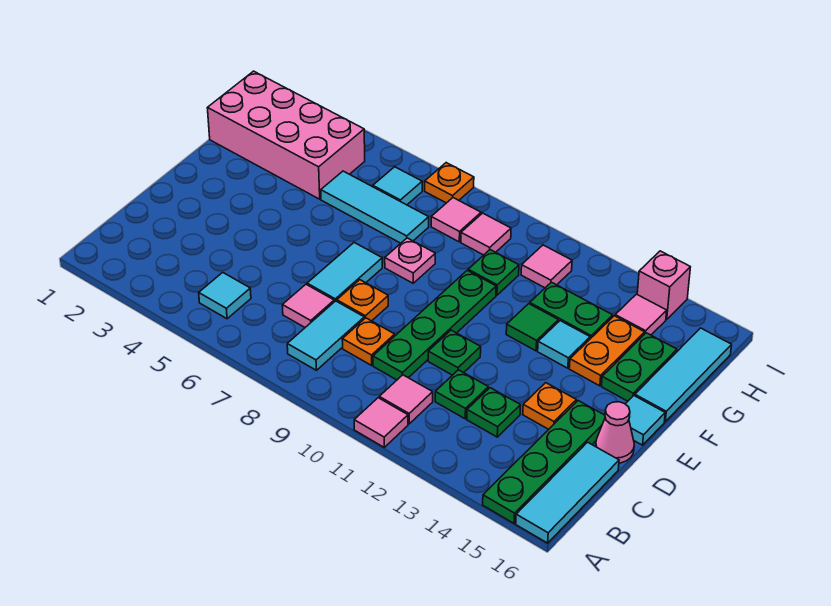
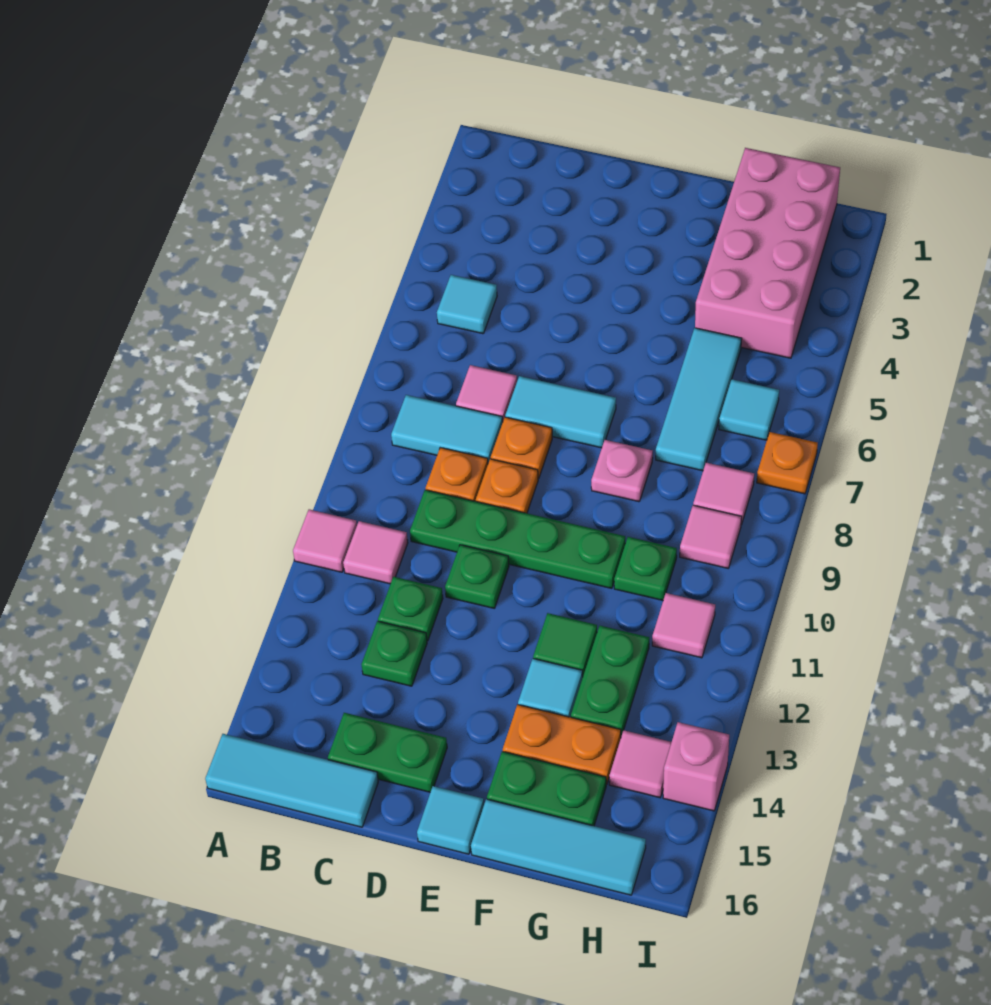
green plate A15:D15 level 1 -> green plate C15:D15 level 1
orange plate D14 level 1 -> orange plate D9 level 1
pink cone D16 level 1 -> none

